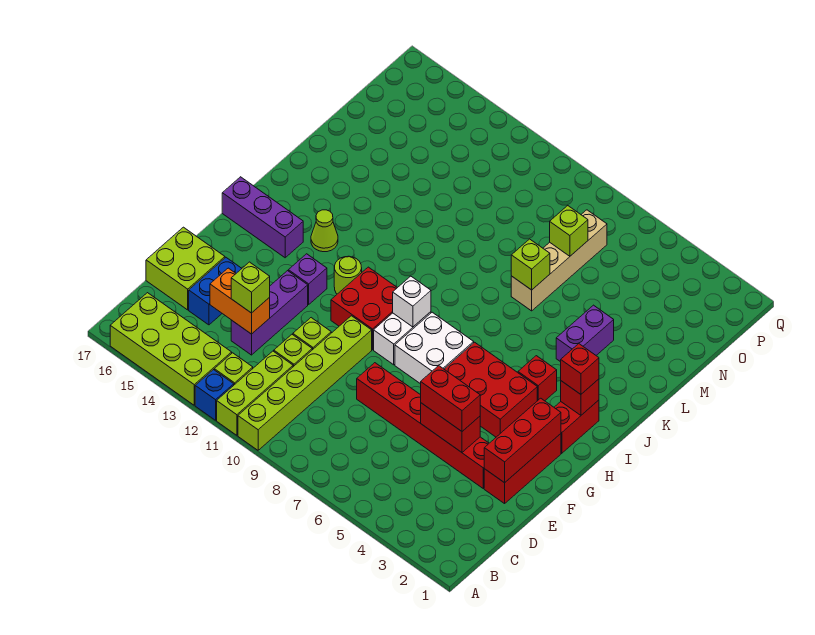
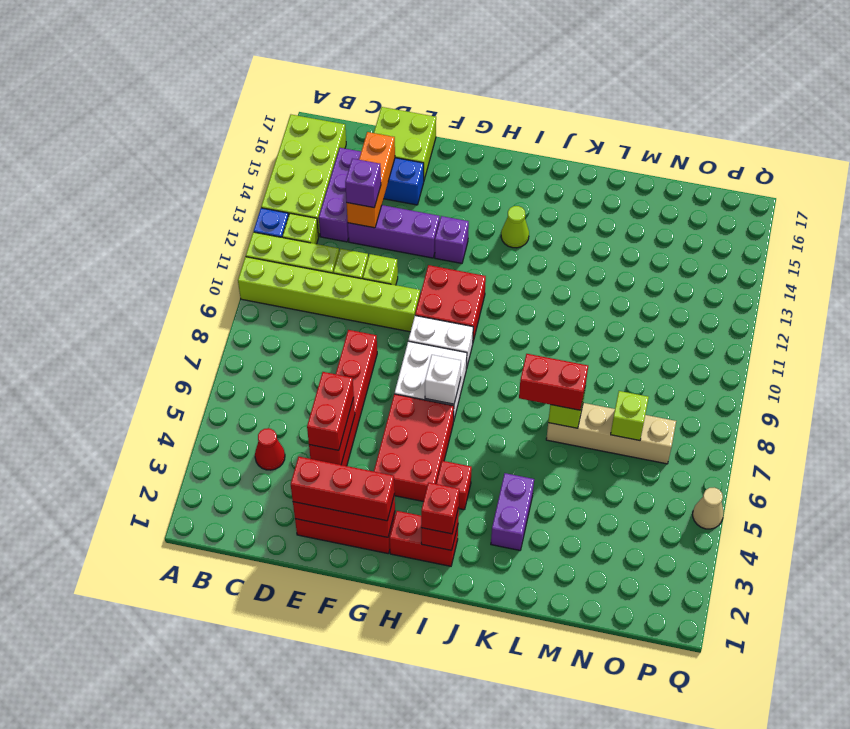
none -> red cone C4 level 1
orange brick D13:D14 level 2 -> orange brick D13:D15 level 2
lime brick D13 level 3 -> purple brick D13 level 3
none -> red brick E2:G2 level 3
white brick H9 level 2 -> white brick H7 level 2
lime round brick H12 level 1 -> none
purple brick H15:H17 level 1 -> purple brick C13:C15 level 1
purple brick K4:L4 level 1 -> purple brick K3:K4 level 1
none -> red brick K7:L7 level 3
none -> tan cone Q5 level 1

